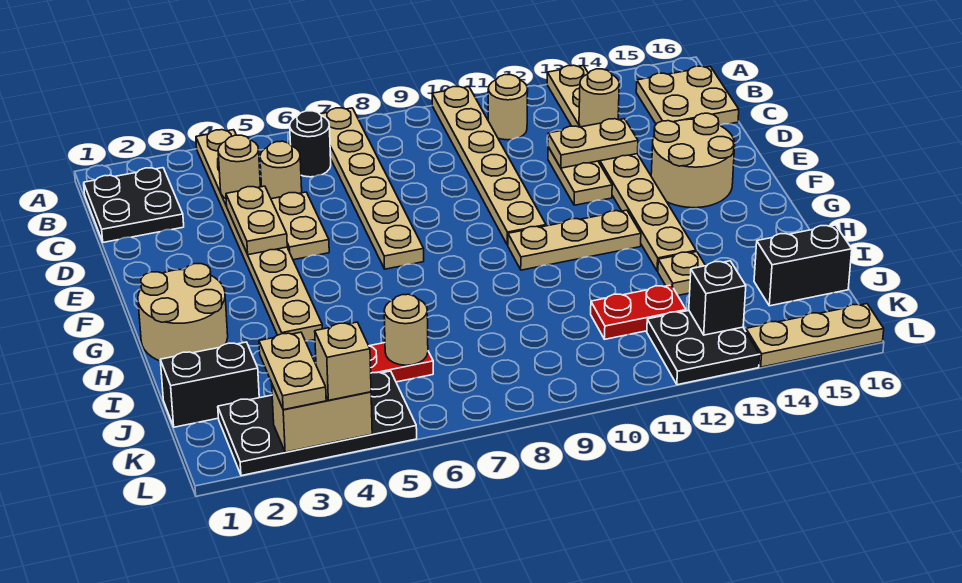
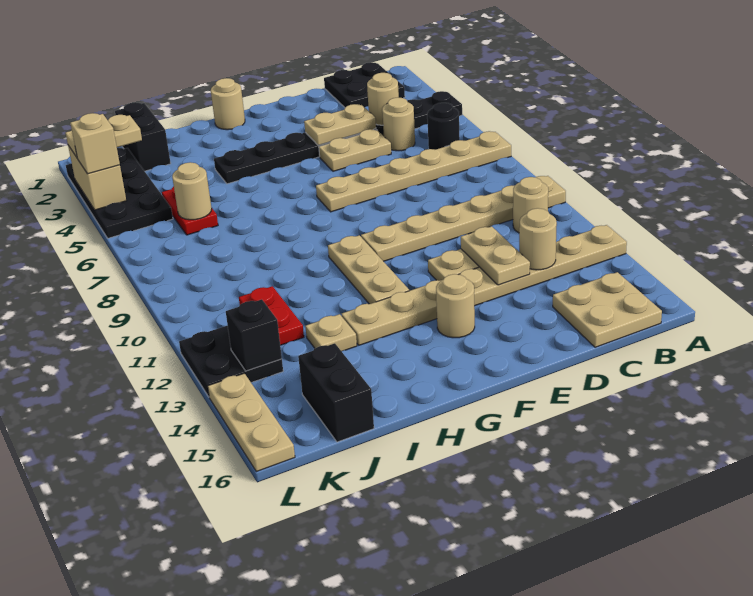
tan plate A4:H4 level 1 -> black plate A4:H4 level 1
tan round brick E14:F15 level 1 -> tan round brick F14 level 1
tan round brick G1:H2 level 1 -> tan round brick G1 level 1

